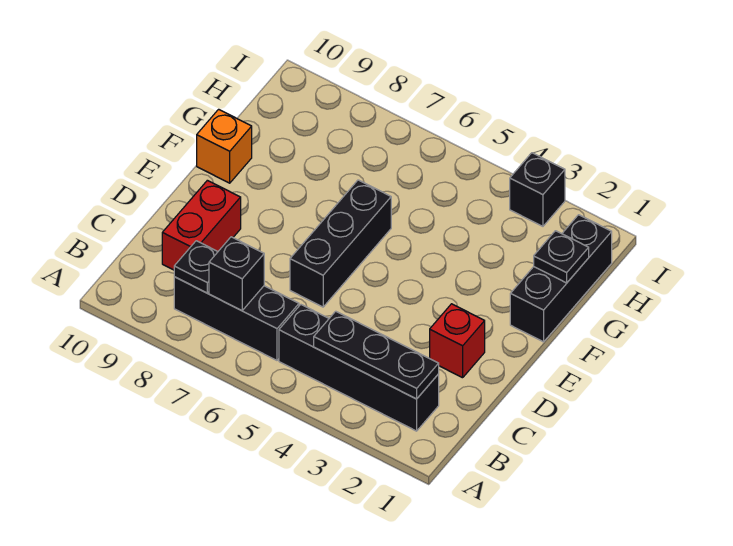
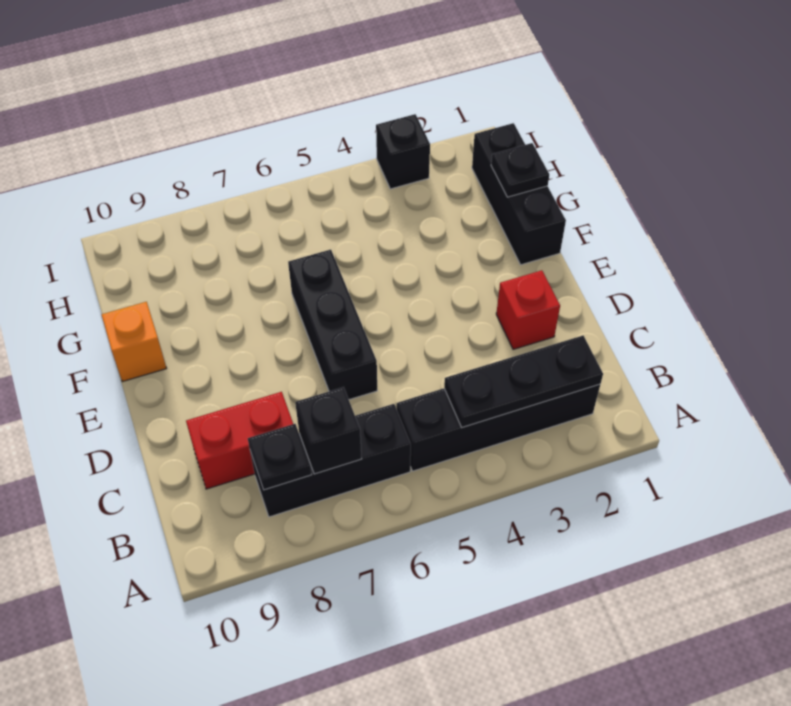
red brick C9:D9 level 1 -> red brick C8:C9 level 1

